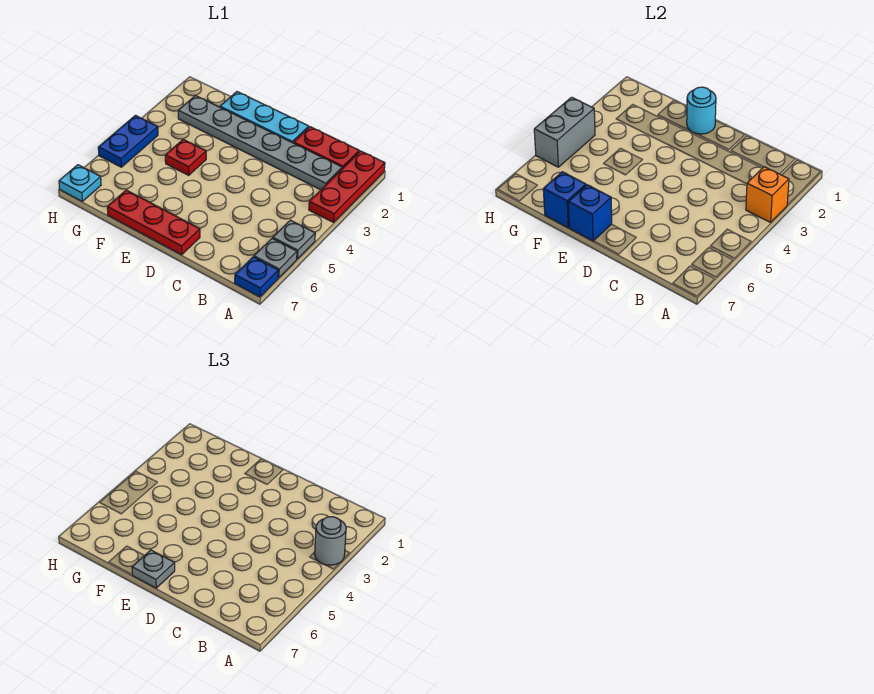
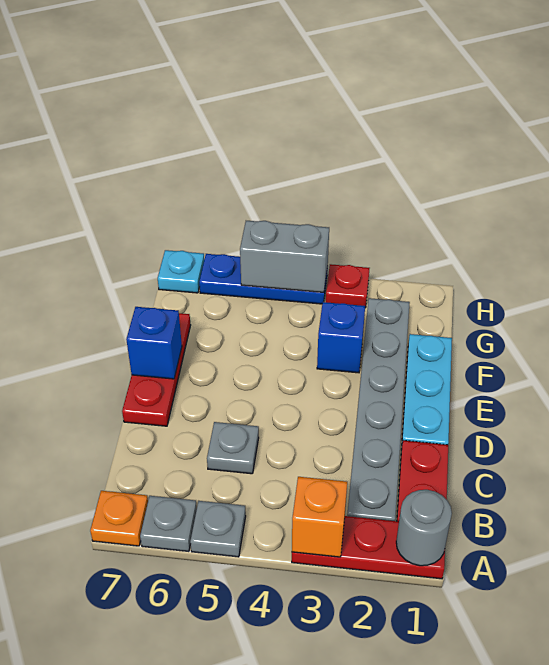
grey round brick A3 level 3 -> grey round brick A1 level 2
blue plate A7 level 1 -> orange plate A7 level 1
cyan round brick E1 level 2 -> none
grey plate E7 level 3 -> grey plate C5 level 1
red plate F4 level 1 -> red plate H3 level 1
blue brick F7 level 2 -> blue brick F3 level 1
blue plate H4:H5 level 1 -> blue plate H4:H6 level 1

